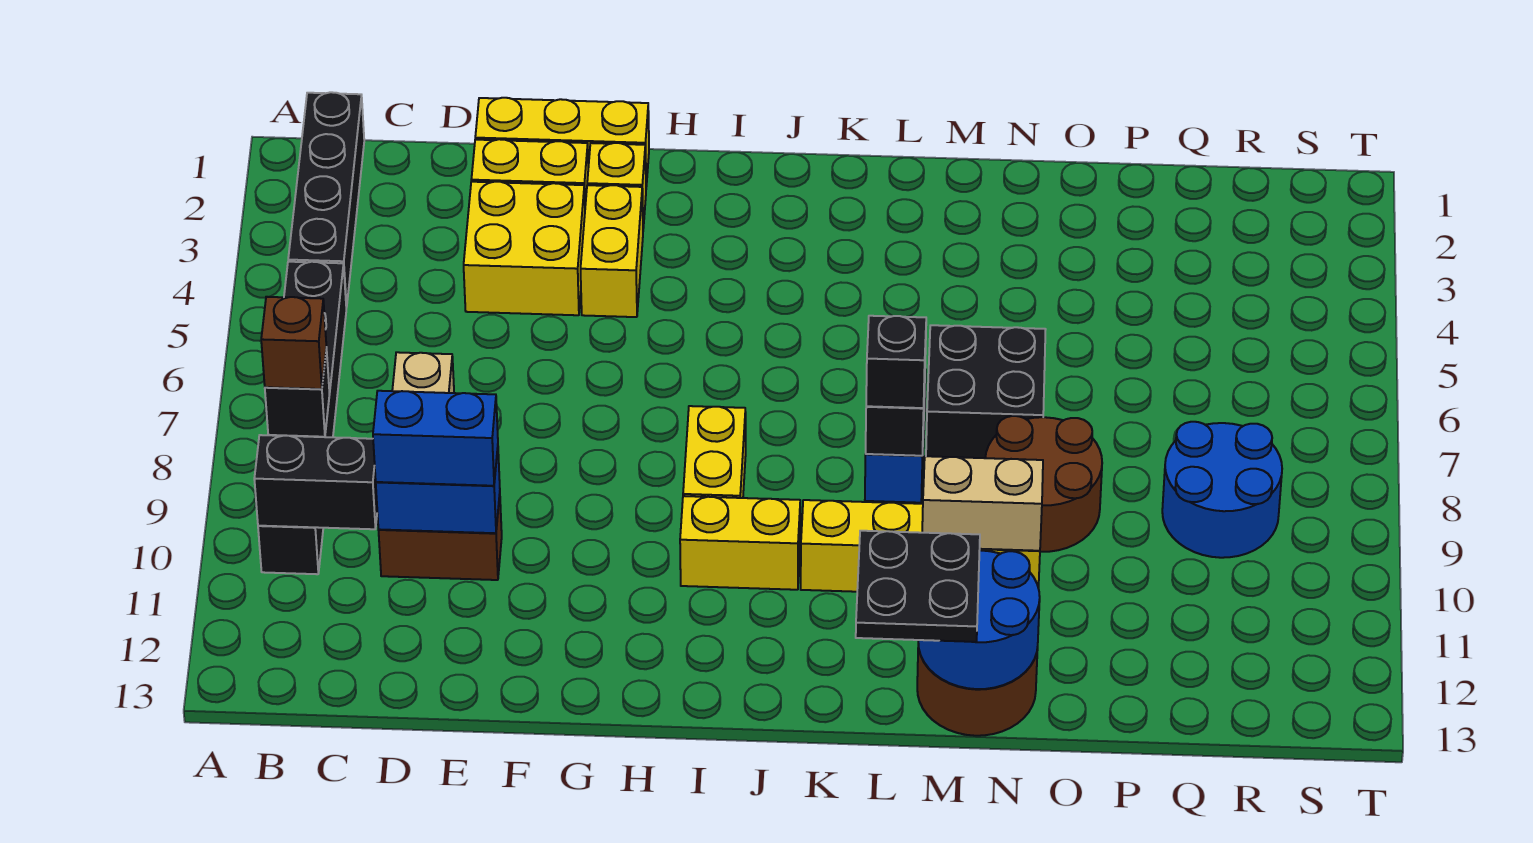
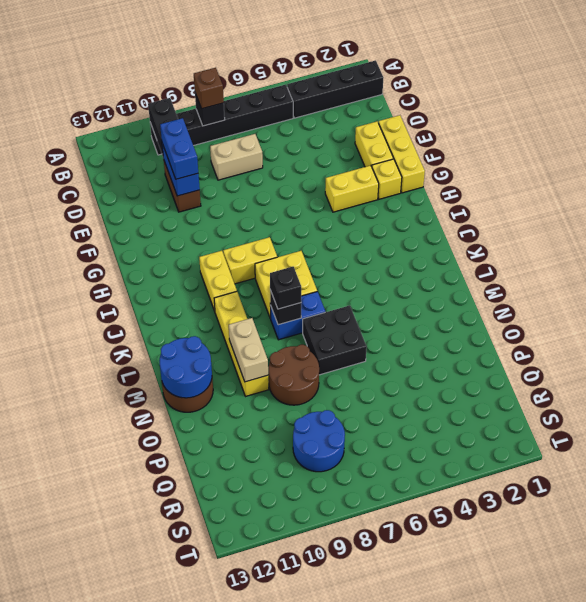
yellow brick E3:F4 level 1 -> yellow brick J7:K8 level 1
black plate L12:M13 level 3 -> none

